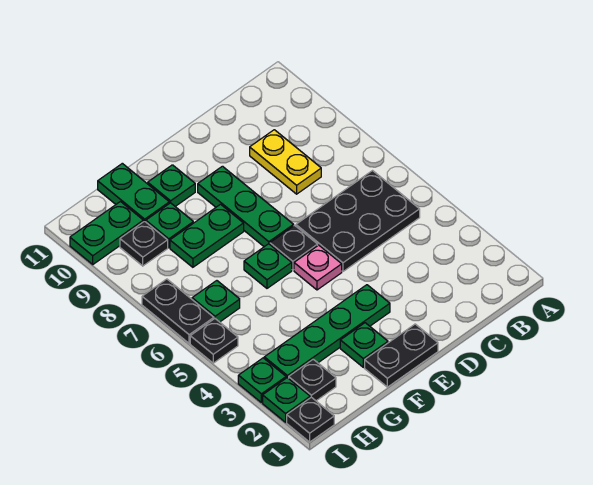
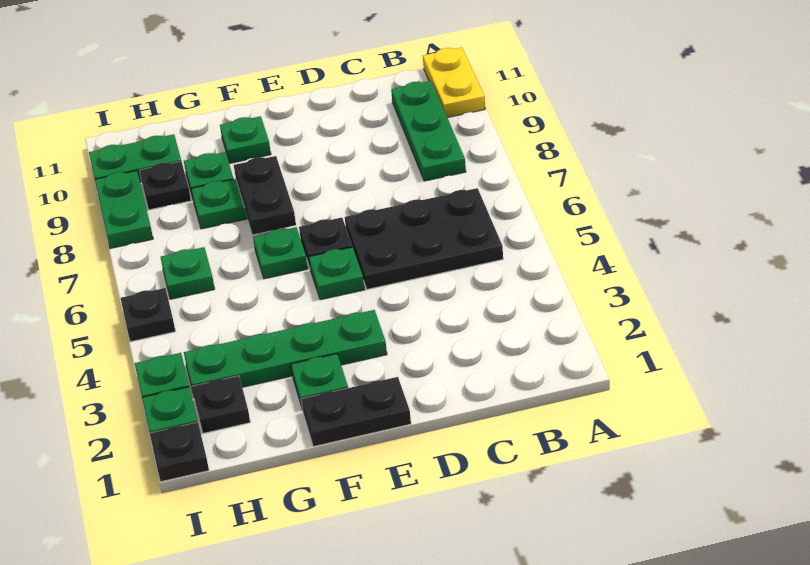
yellow plate C8:C9 level 1 -> yellow plate A10:A11 level 1
pink plate E5 level 1 -> green plate E5 level 1
green plate E7:E9 level 1 -> green plate B8:B10 level 1
green plate G10:G11 level 1 -> green plate I8:I9 level 1
black plate I6:I7 level 1 -> black plate F7:F8 level 2

